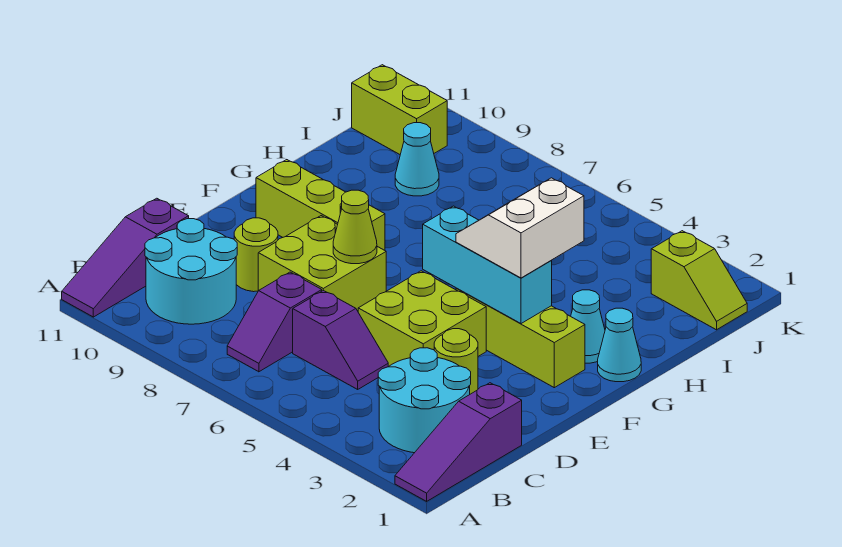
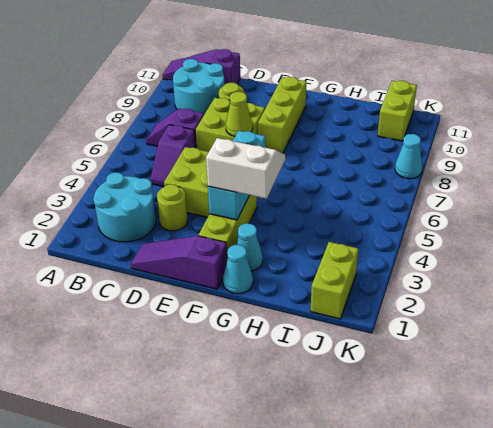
purple slope A1:C1 level 1 top C -> purple slope D1:F1 level 1 top F
cyan cone I9 level 1 -> cyan cone K8 level 1
lime slope J1:J2 level 1 top 2 -> lime brick J1:J2 level 1

